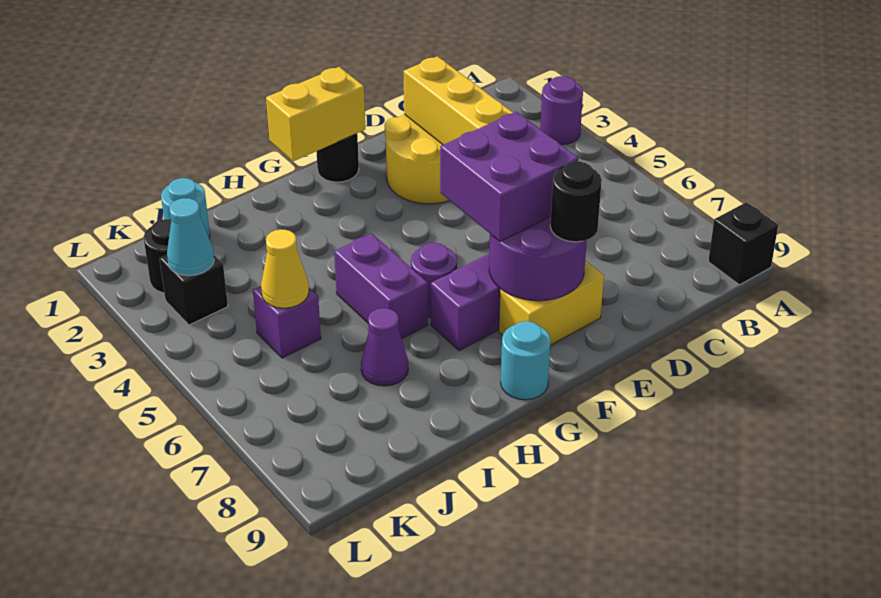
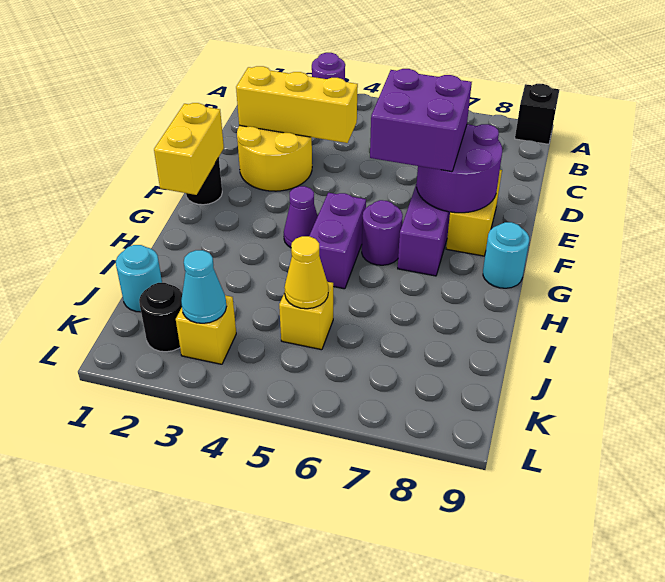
black round brick E8 level 3 -> none
purple brick H5:H6 level 1 -> purple brick G5:H5 level 1
purple cone I7 level 1 -> purple cone G4 level 1
purple brick J5 level 1 -> yellow brick J5 level 1
black brick K3 level 1 -> yellow brick K3 level 1

